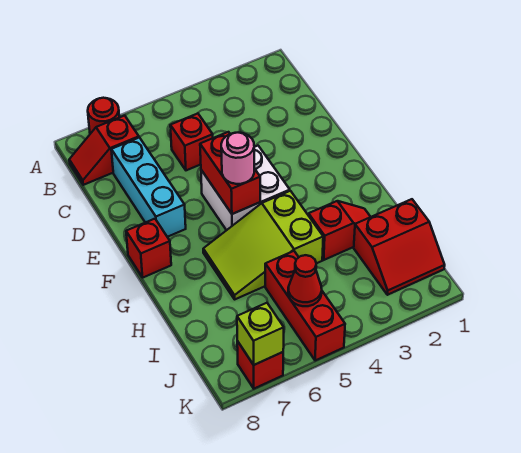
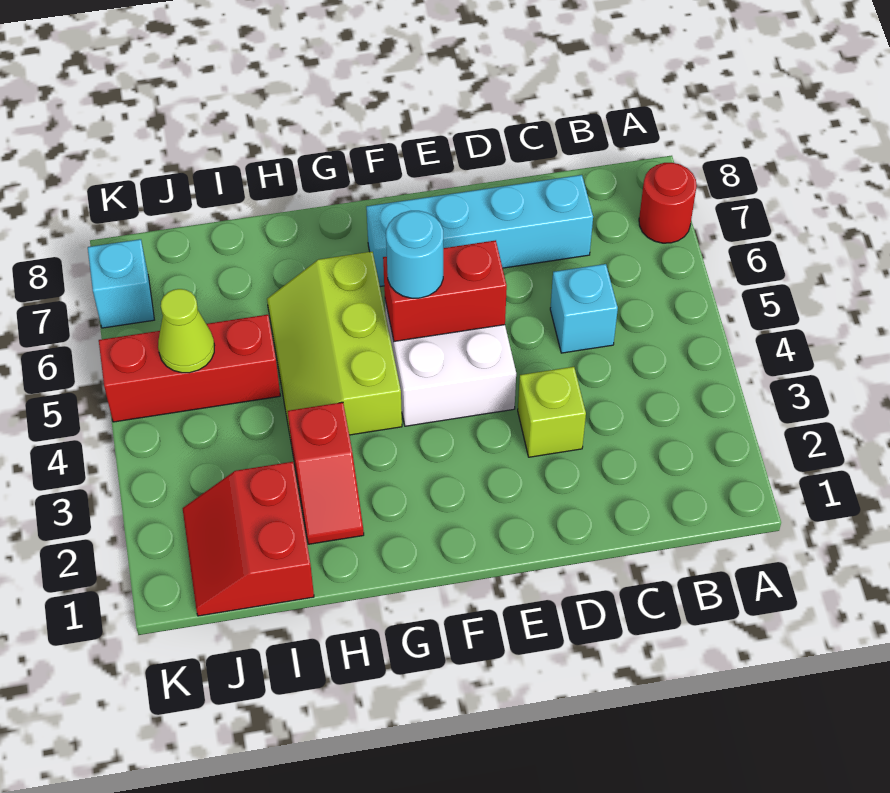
red slope B7:B8 level 1 top 7 -> none
red brick C5 level 1 -> cyan brick C5 level 1
cyan brick C7:E7 level 1 -> cyan brick C7:F7 level 1
pink round brick F5 level 3 -> cyan round brick F5 level 3
red brick F8 level 1 -> none
lime slope G4:H6 level 1 top 4 -> lime slope G4:H6 level 1 top G
red cone J5 level 2 -> lime cone J5 level 2
red brick K7 level 1 -> cyan brick K7 level 1
lime brick K7 level 2 -> lime brick D3 level 1

